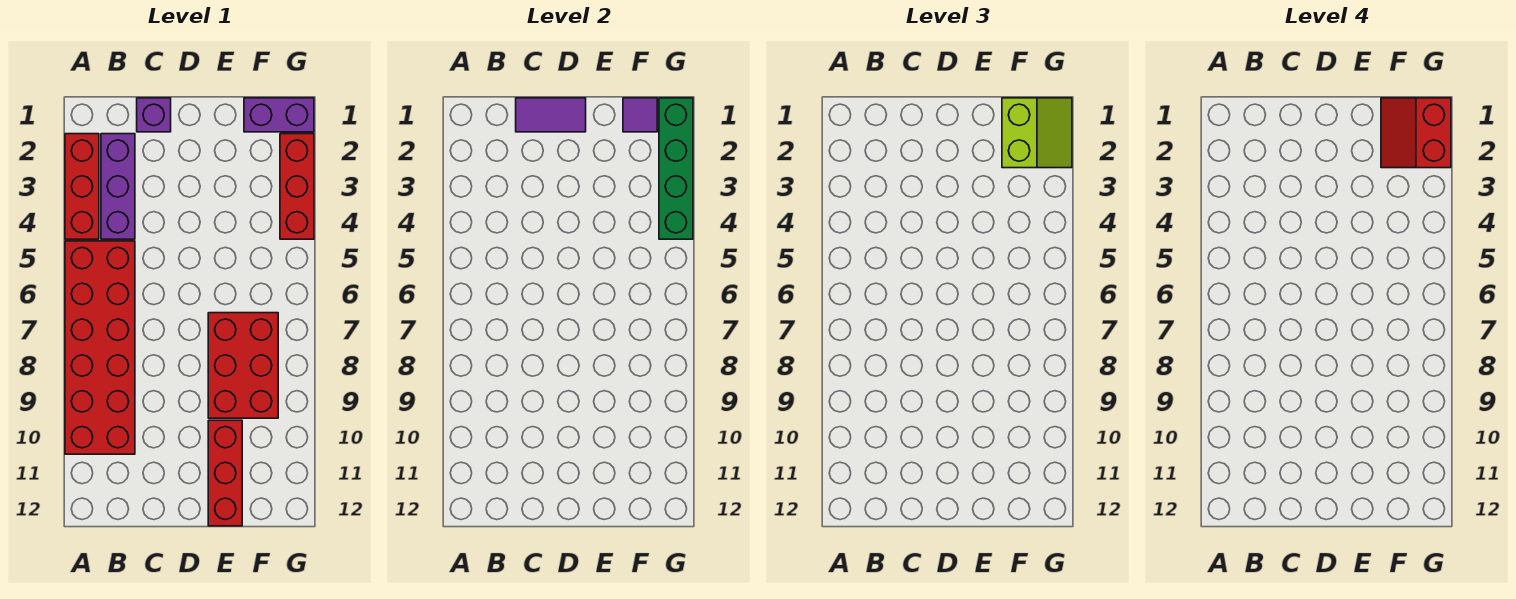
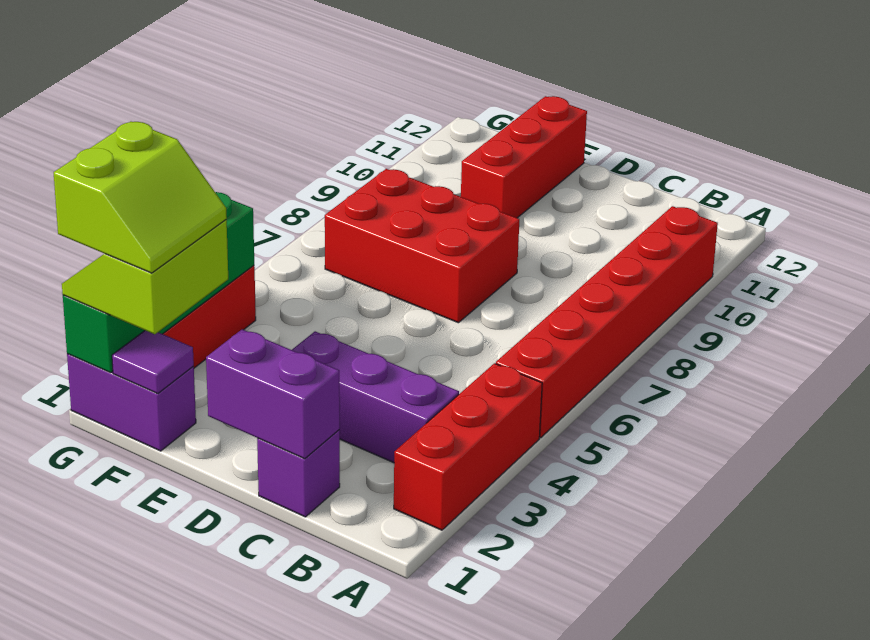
red brick A5:B10 level 1 -> red brick A5:A10 level 1
purple brick B2:B4 level 1 -> purple brick B3:D3 level 1
purple tile C1:D1 level 2 -> purple brick C1:D1 level 2
red brick E7:F9 level 1 -> red brick D7:F8 level 1
red slope F1:G2 level 4 top G -> lime slope F1:G2 level 4 top G

